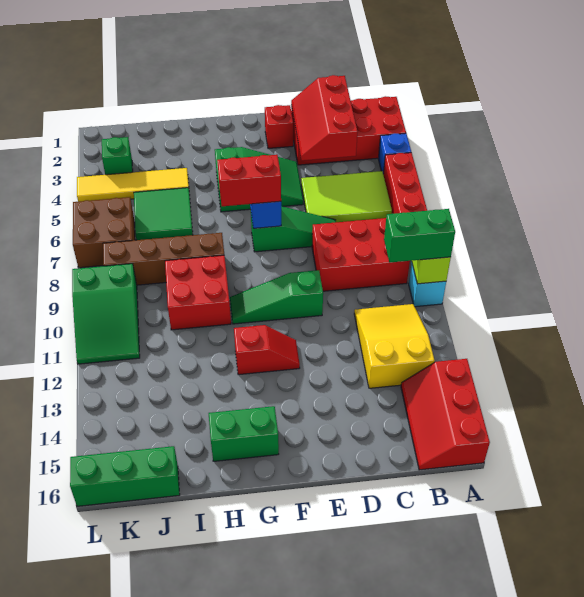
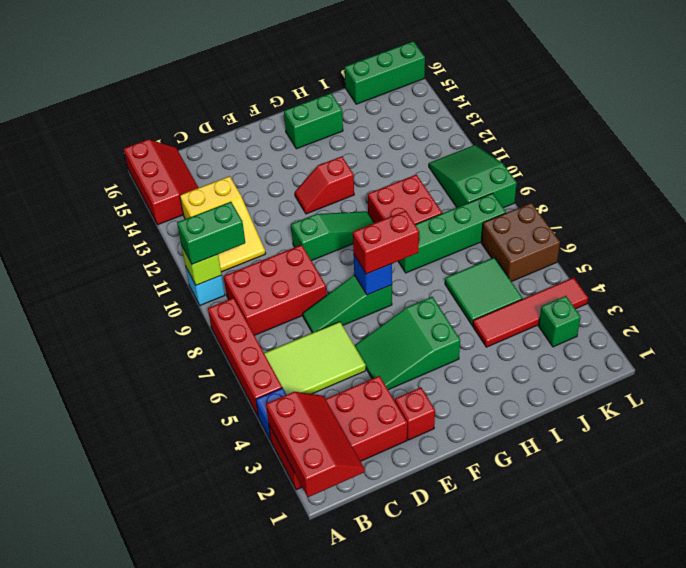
red slope C2:D4 level 2 top C -> red slope A1:B3 level 2 top A
brown brick H8:K8 level 1 -> green brick H8:K8 level 1
yellow tile I4:L4 level 1 -> red tile I4:L4 level 1

